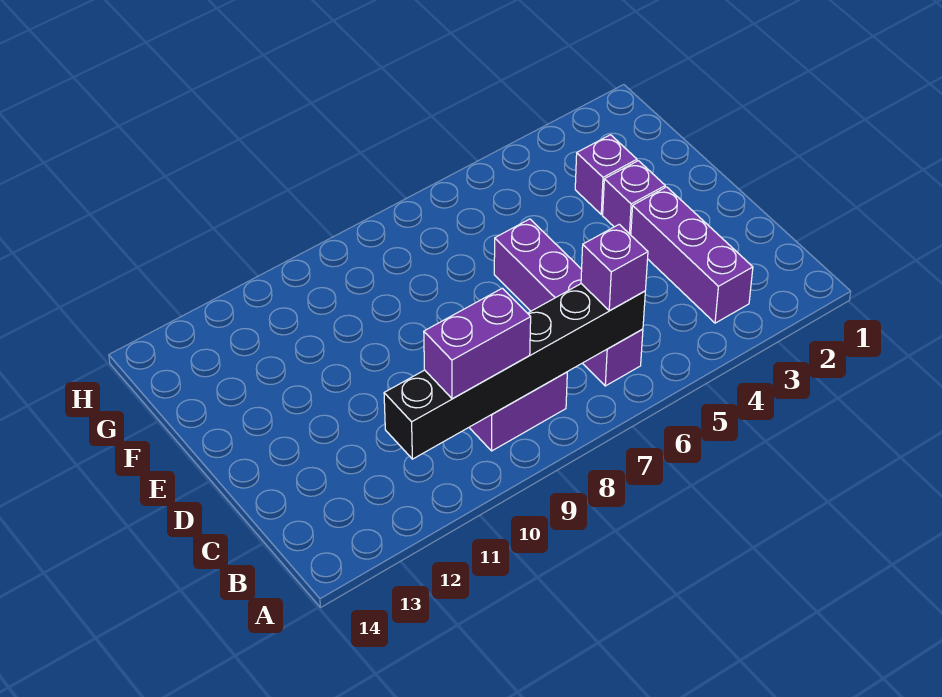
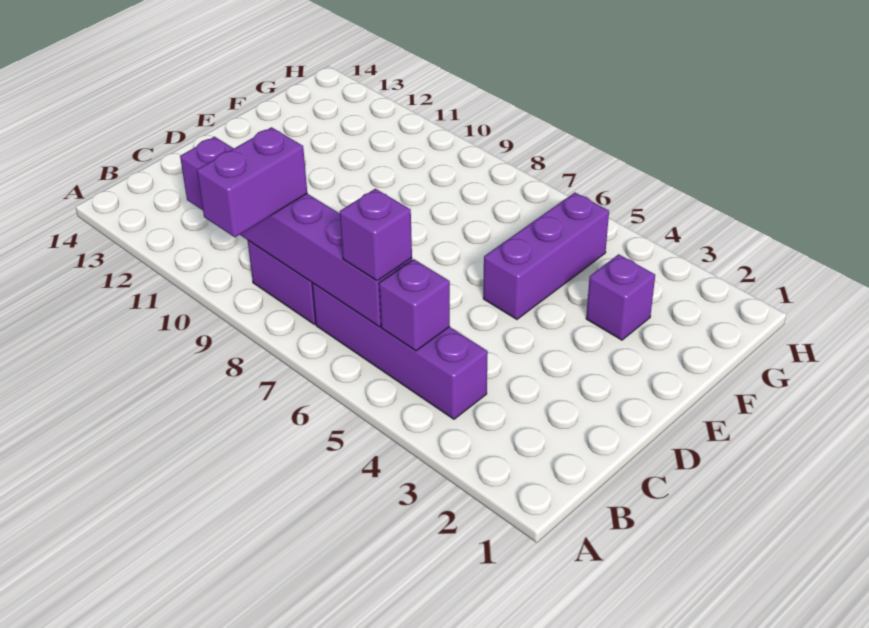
purple brick B3:D3 level 1 -> purple brick E5:G5 level 1
purple brick B6:E6 level 1 -> purple brick B4:B7 level 1
black brick B6:B11 level 2 -> purple brick B6:B11 level 2
purple brick B9:B10 level 3 -> purple brick A9:B9 level 3
purple brick E3 level 1 -> purple brick B5 level 2

